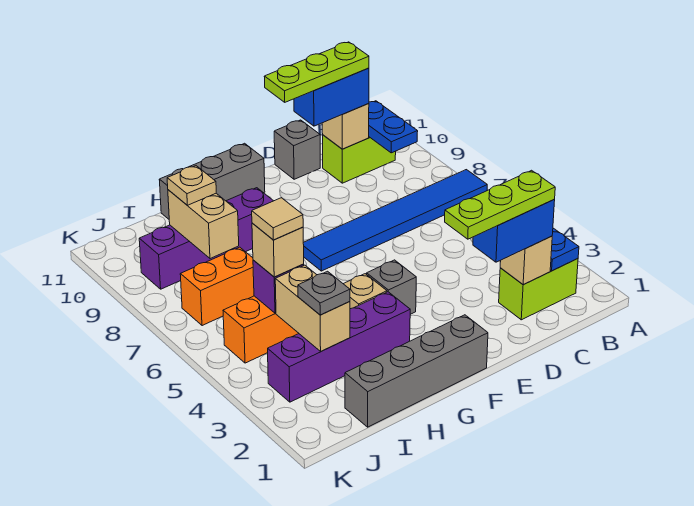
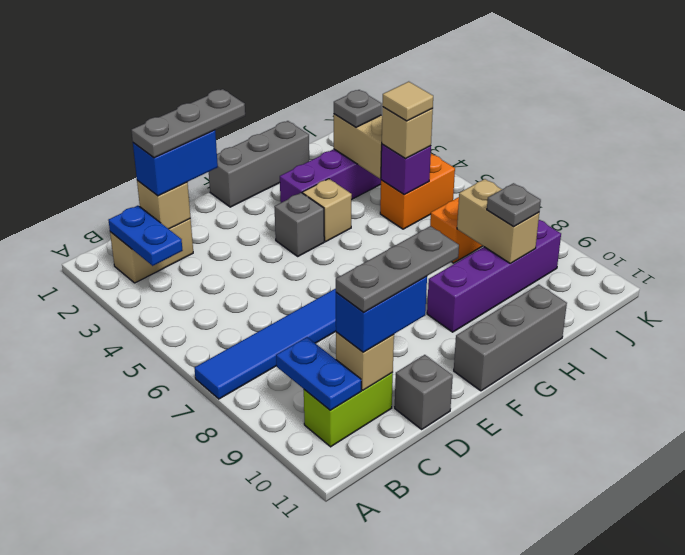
lime brick B2:C2 level 1 -> tan brick B2:C2 level 1
lime plate C2:E2 level 4 -> grey plate C2:E2 level 4
lime plate C10:E10 level 4 -> grey plate C10:E10 level 4
grey brick F1:I1 level 1 -> grey brick F1:H1 level 1
tan plate I9 level 3 -> grey plate I9 level 3

